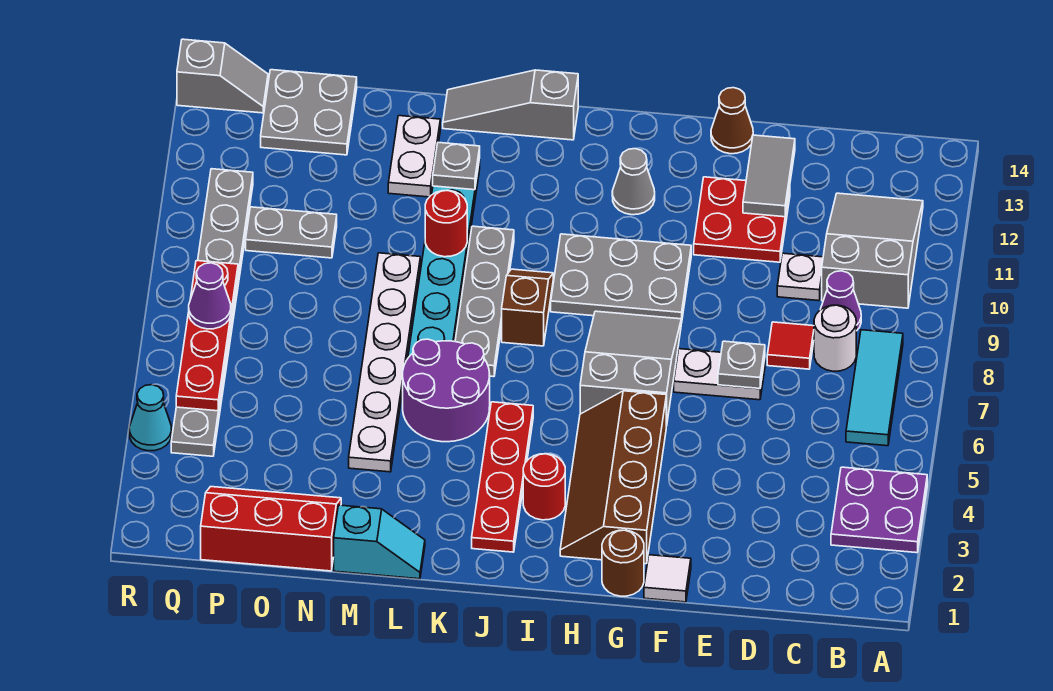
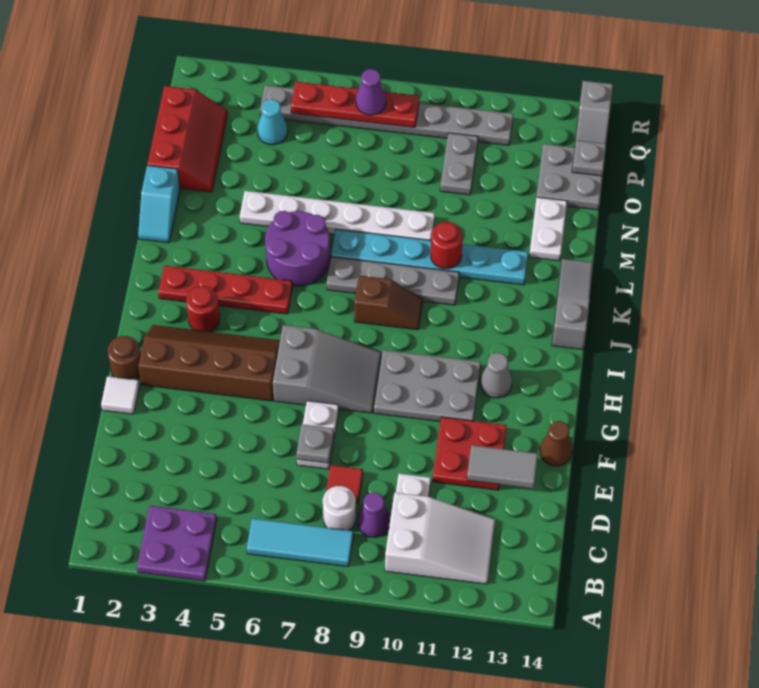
grey slope B10:C12 level 1 top 10 -> white slope B10:C12 level 1 top 10
grey plate G9:I10 level 1 -> grey plate G9:H11 level 1
grey plate L12 level 2 -> grey plate P14 level 2
white plate M12:M13 level 1 -> white plate M13:N13 level 1
cyan cone R4 level 1 -> cyan cone P4 level 1

